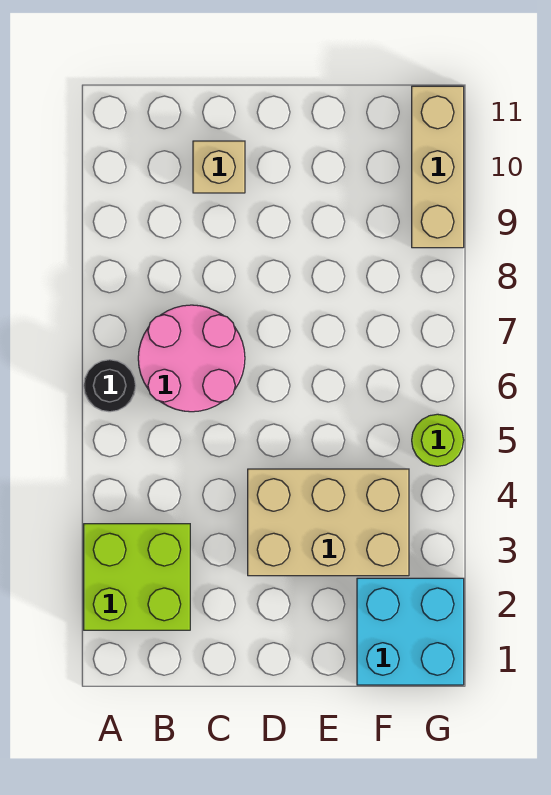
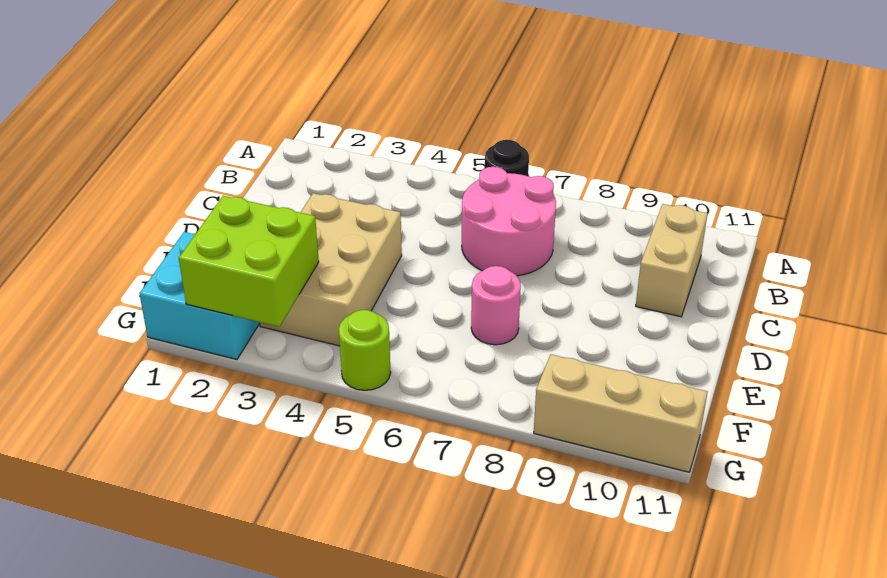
lime brick A2:B3 level 1 -> lime brick F2:G3 level 2
tan brick C10 level 1 -> tan brick B10:C10 level 1
none -> pink round brick E7 level 1

